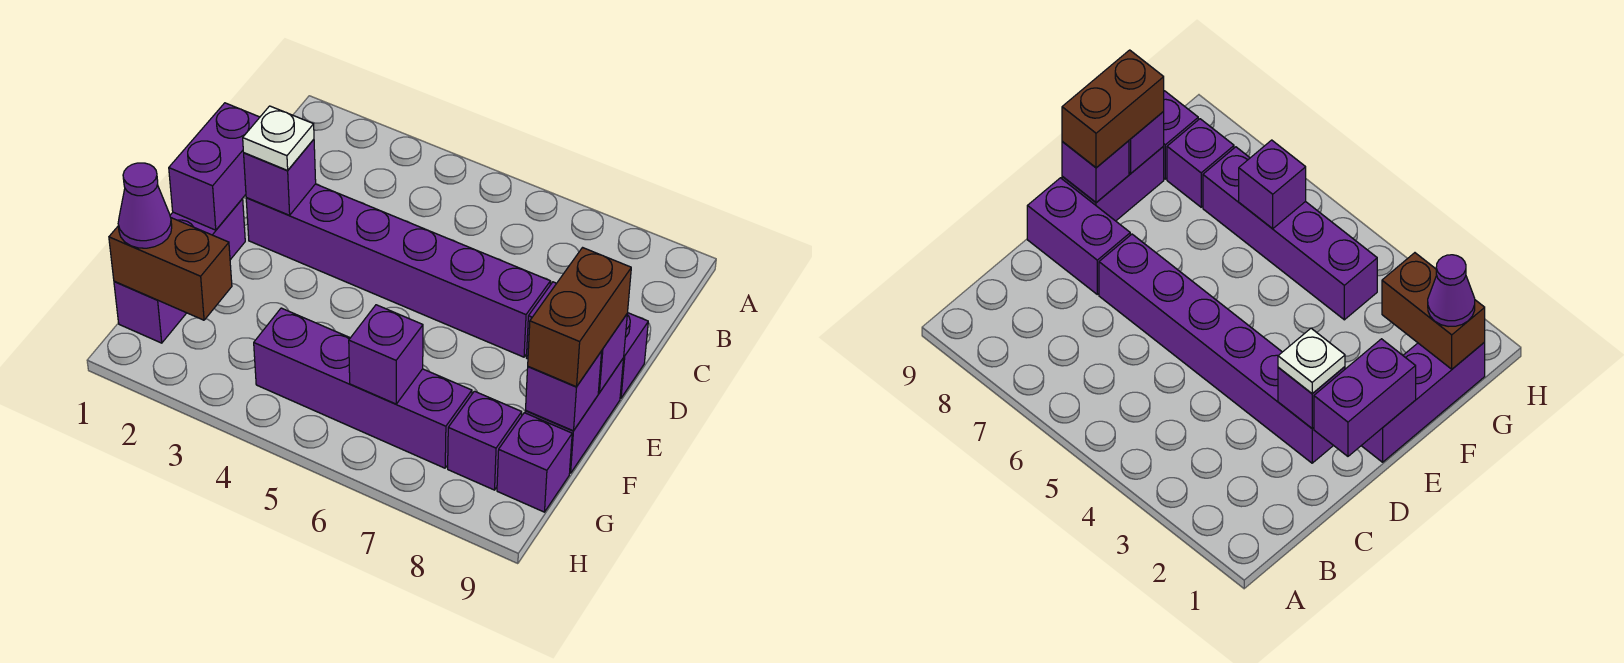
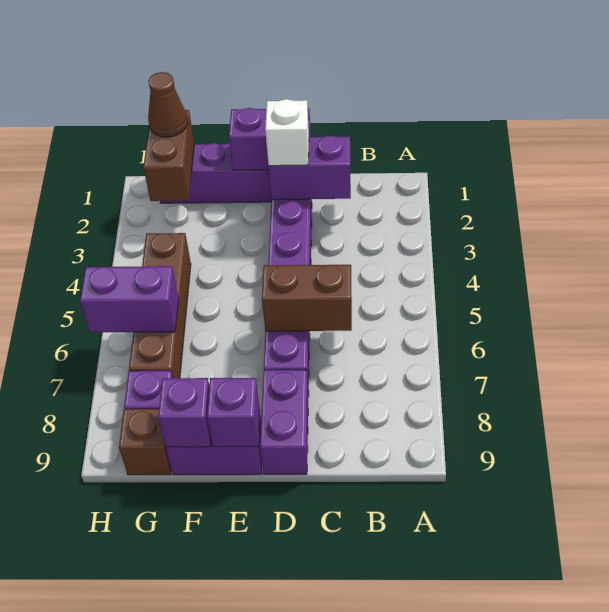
purple brick D2 level 2 -> purple brick C2:D2 level 2
white plate D2 level 3 -> white brick D2 level 3
brown brick E9:F9 level 3 -> brown brick C6:D6 level 2
purple cone G1 level 3 -> brown cone G1 level 3
purple brick G4:G7 level 1 -> brown brick G4:G7 level 1
purple brick G6 level 2 -> purple brick G6:H6 level 2
purple brick G9 level 1 -> brown brick G9 level 1

